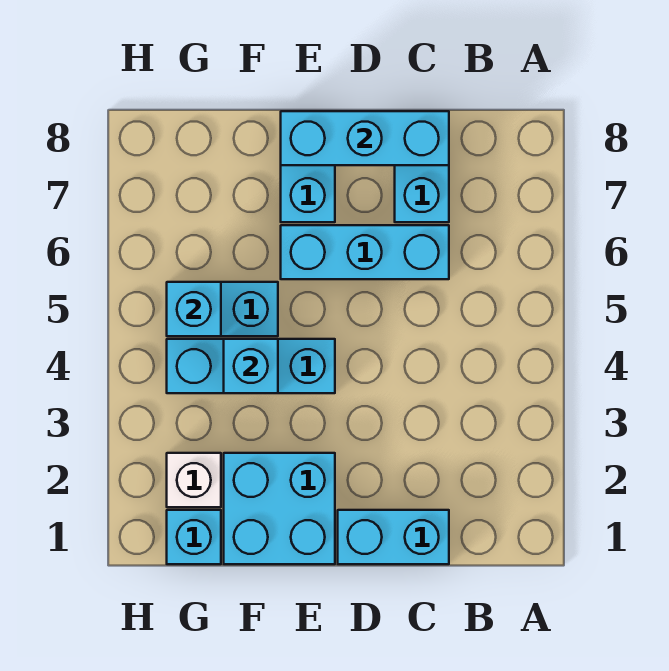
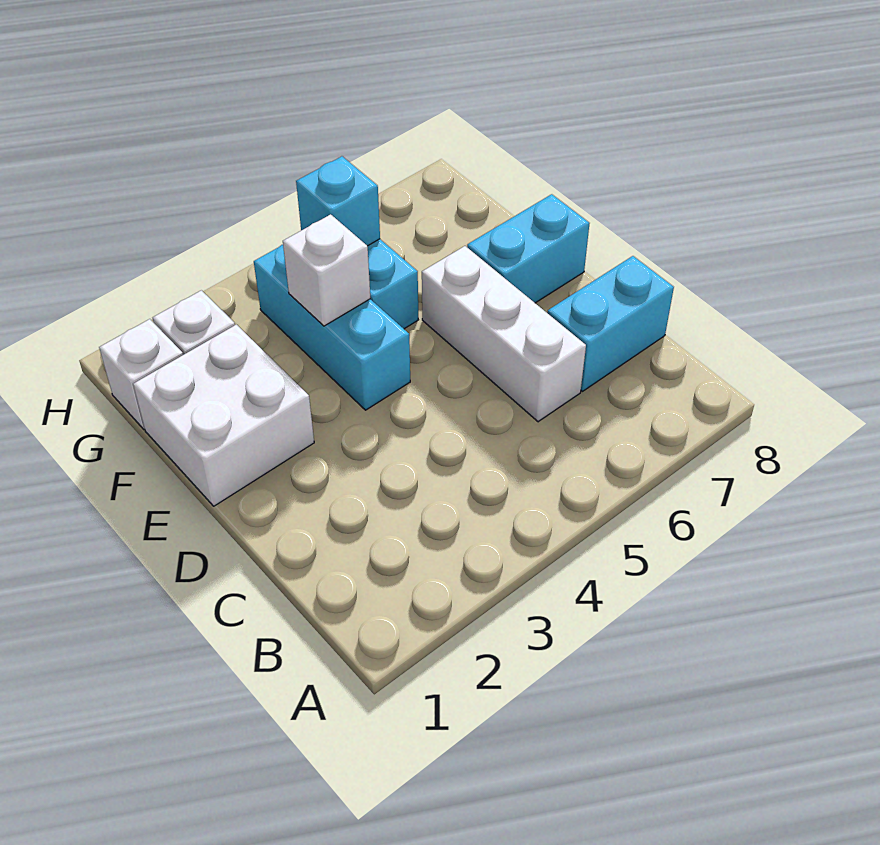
cyan brick C1:D1 level 1 -> none
cyan brick C6:E6 level 1 -> white brick C6:E6 level 1
cyan brick C8:E8 level 2 -> none
cyan brick E1:F2 level 1 -> white brick E1:F2 level 1
cyan brick F4 level 2 -> white brick F4 level 2
cyan brick G1 level 1 -> white brick G1 level 1

